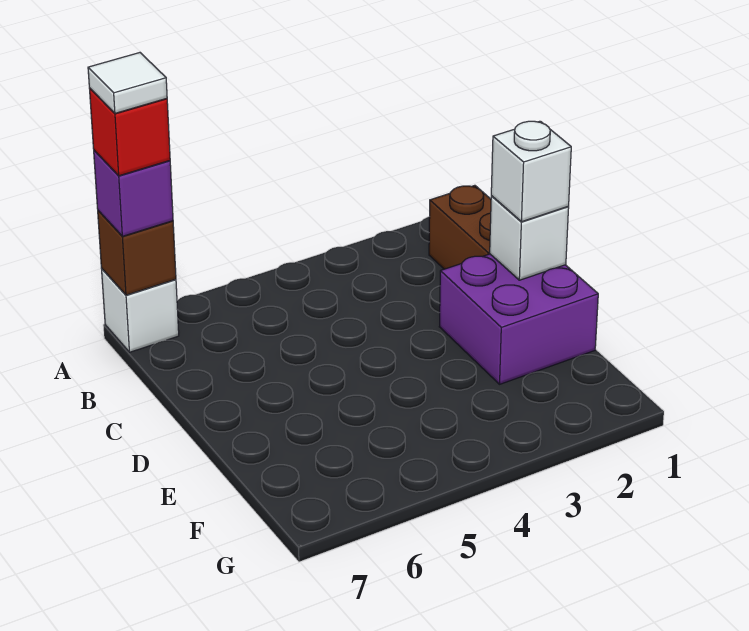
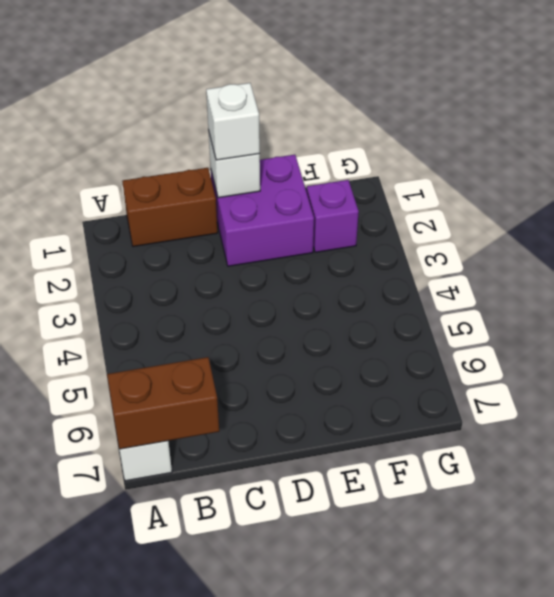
brown brick A7 level 2 -> brown brick A7:B7 level 2
purple brick A7 level 3 -> purple brick F2 level 1
red brick A7 level 4 -> none
white tile A7 level 5 -> none

